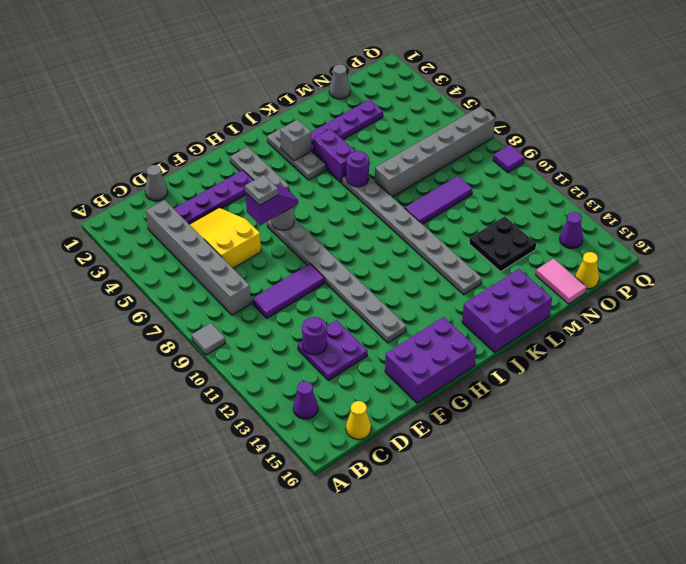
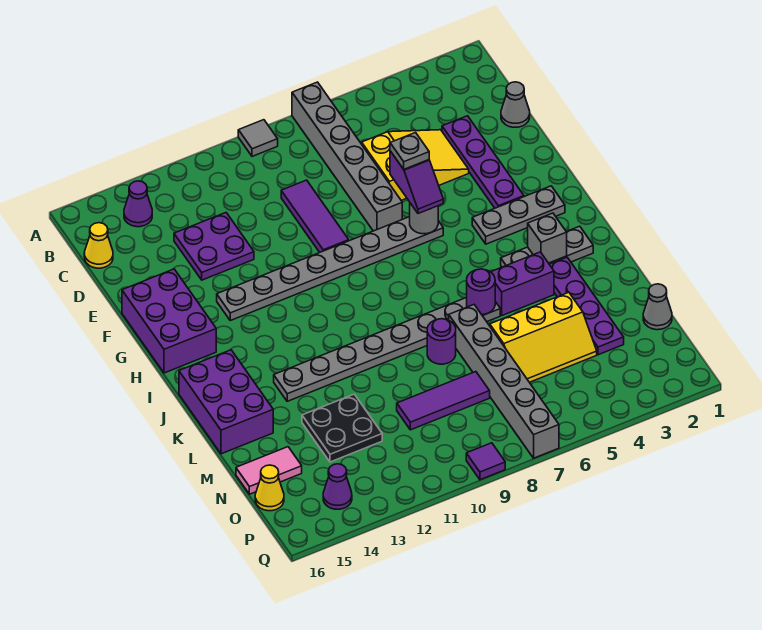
grey brick C3:C8 level 1 -> grey brick A7:F7 level 1
purple round brick D12 level 2 -> purple round brick L8 level 1
purple tile L9:N9 level 1 -> purple tile N8:N10 level 1
none -> yellow slope M4:N6 level 1 top M

